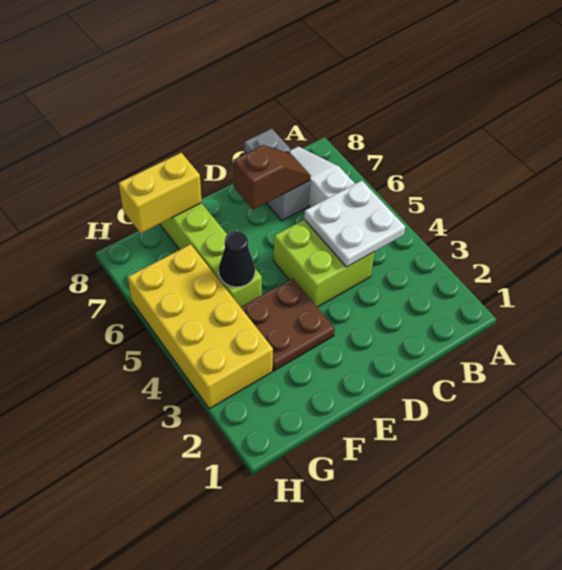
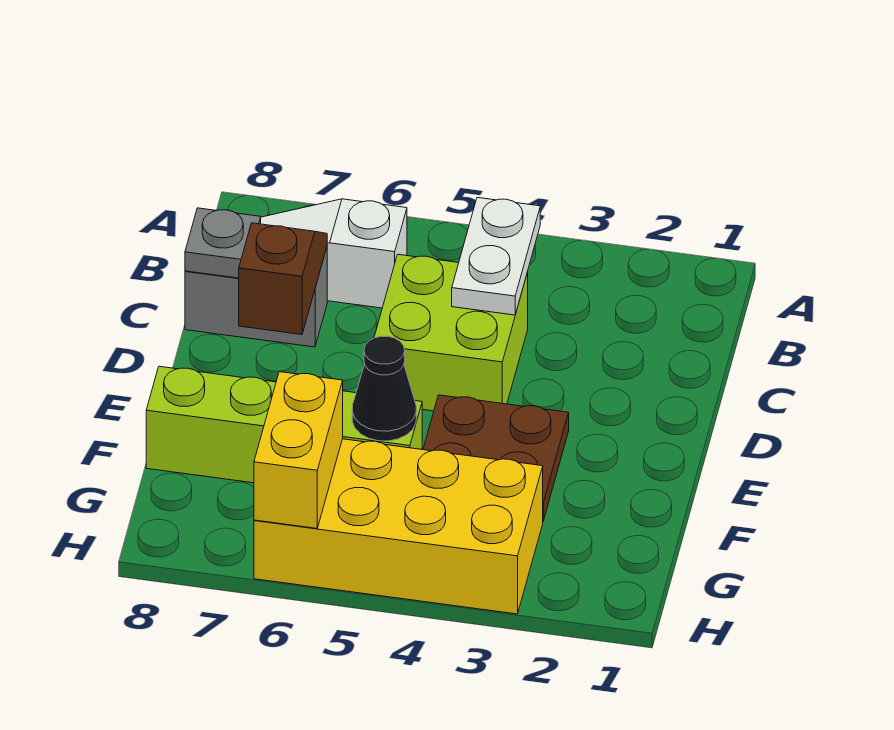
white plate B4:C5 level 2 -> white plate B4:C4 level 2
yellow brick F8:G8 level 2 -> yellow brick G6:H6 level 2

